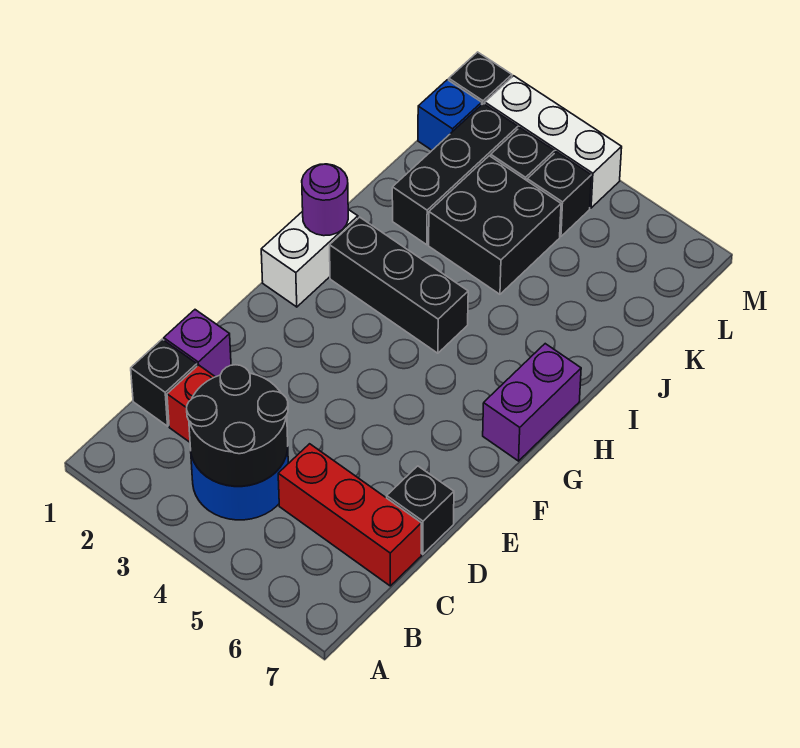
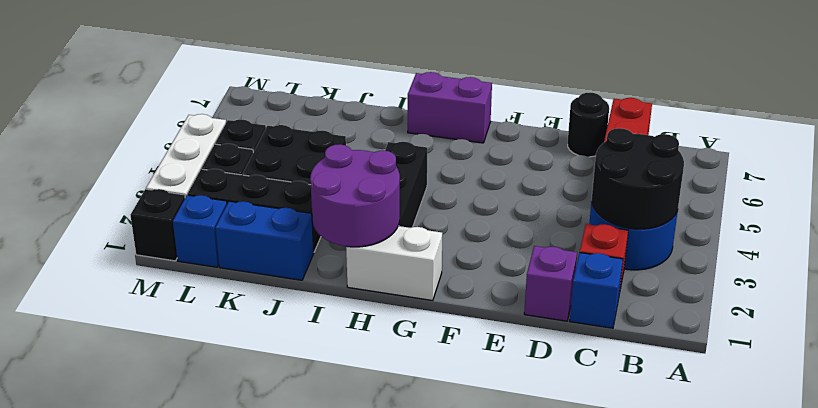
black brick C1 level 1 -> blue brick C1 level 1
black brick D7 level 1 -> black round brick D7 level 1
purple round brick H1 level 2 -> purple round brick H1:I2 level 2
none -> blue brick J1:K1 level 1

